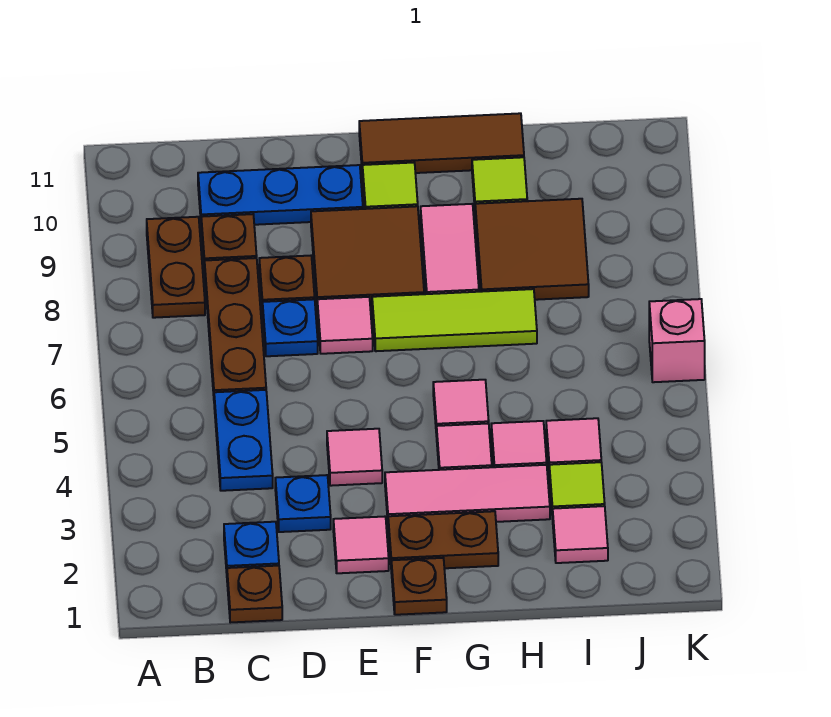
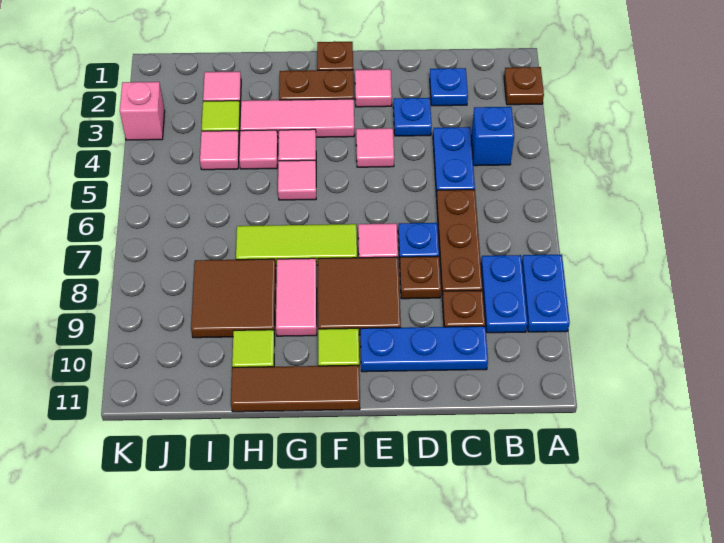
none -> blue plate A8:A9 level 1
none -> blue brick B4 level 1
brown plate B8:B9 level 1 -> blue plate B8:B9 level 1
brown plate C1 level 1 -> brown plate A2 level 1
pink brick K6 level 1 -> pink brick K3 level 1

